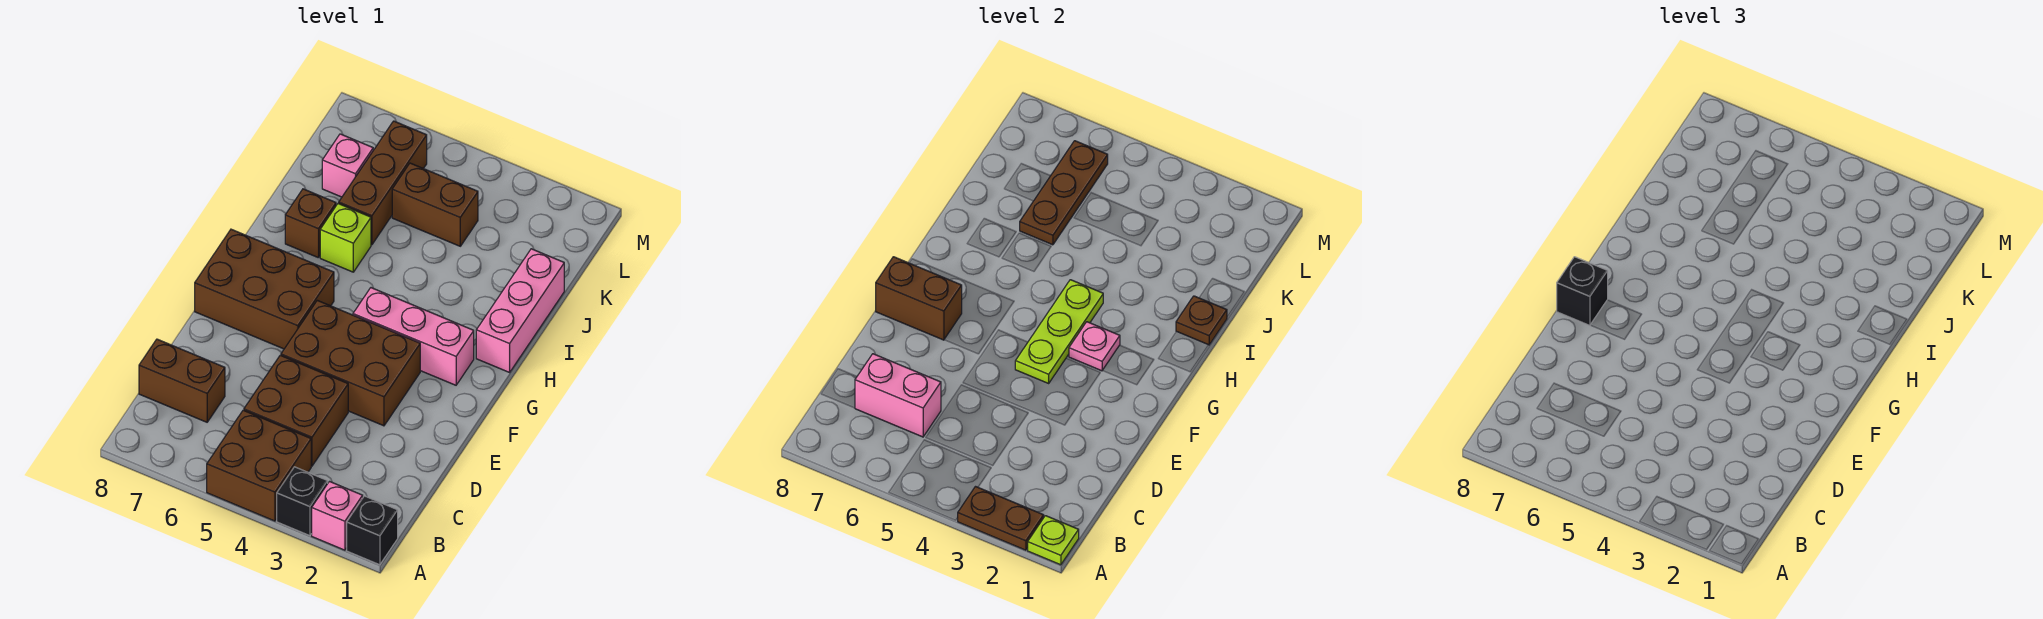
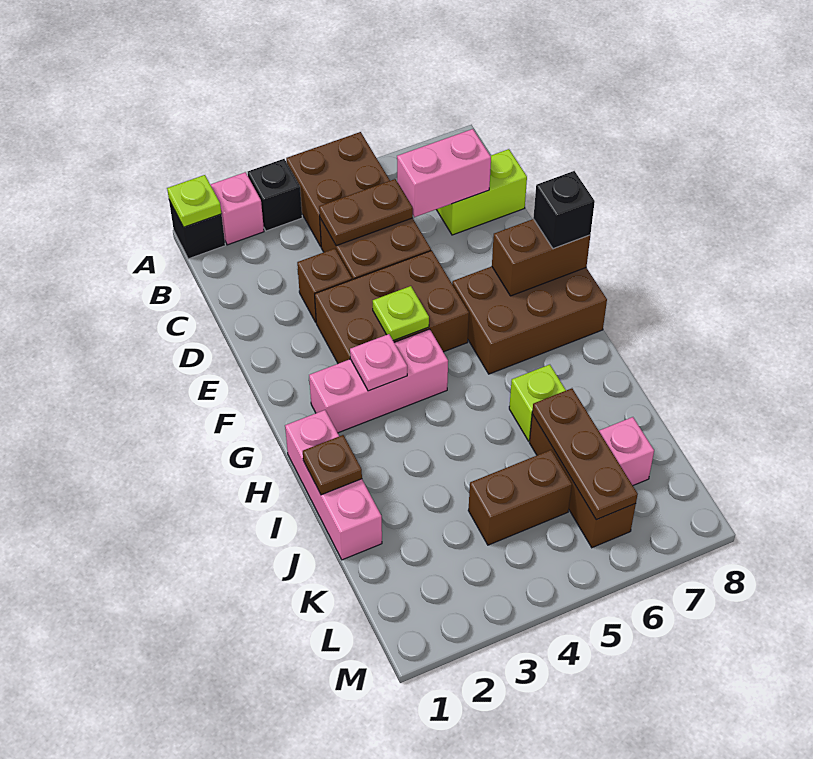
brown plate A2:A3 level 2 -> brown plate C4:C5 level 2
brown brick C7:C8 level 1 -> lime brick C7:C8 level 1
lime plate F4:H4 level 2 -> lime plate F4 level 2
brown brick I7 level 1 -> brown brick D3 level 1

